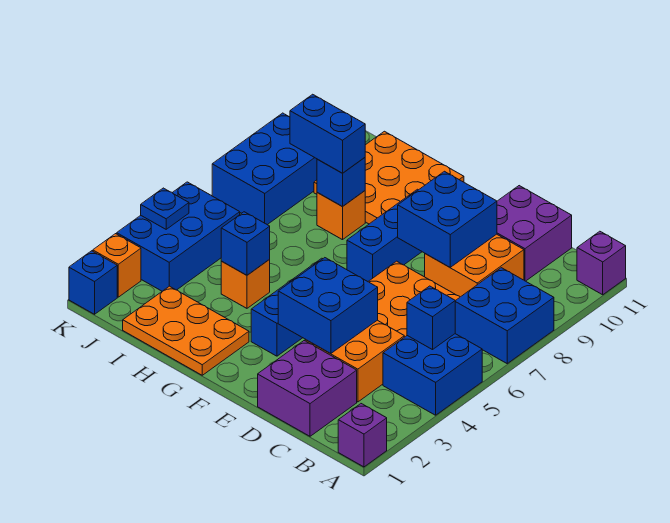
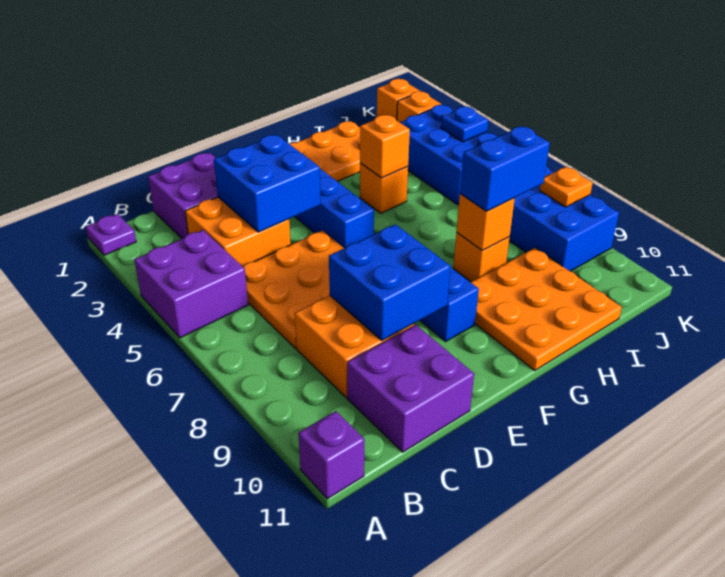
purple brick A1 level 1 -> purple plate A1 level 1
blue brick A4:B5 level 1 -> purple brick A4:B5 level 1
blue brick A7:B8 level 1 -> none
blue brick B5 level 2 -> none
blue brick H4 level 2 -> orange brick H4 level 2
blue brick H8 level 2 -> orange brick H8 level 2
blue brick K1 level 1 -> orange brick K1 level 1
none -> orange plate K8 level 2

